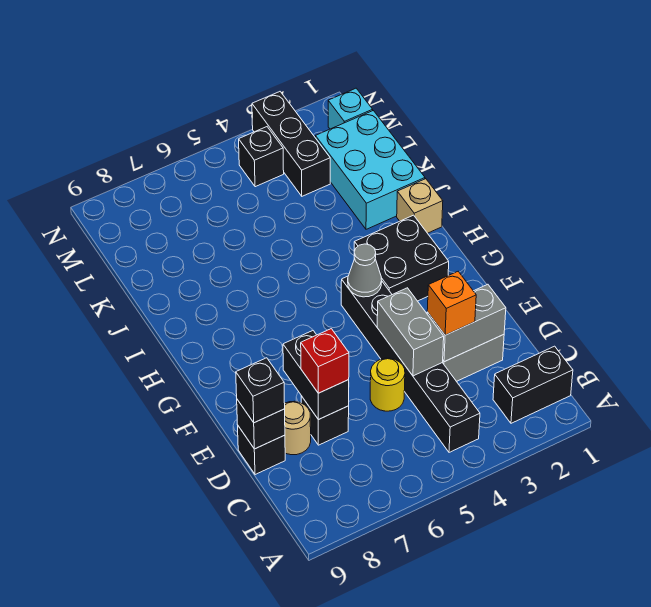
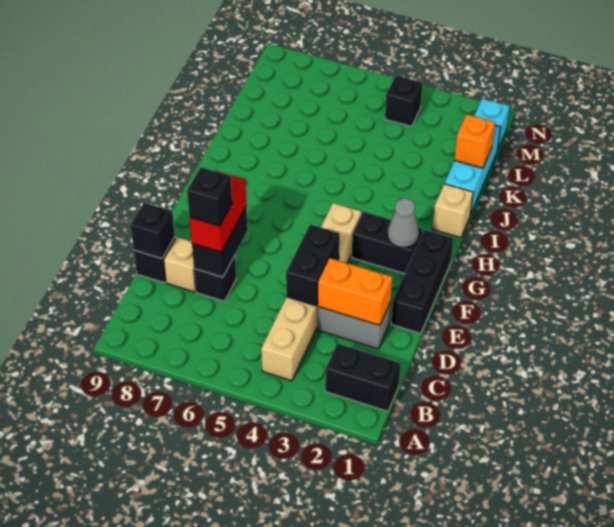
black brick B4:G4 level 1 -> tan brick B4:G4 level 1
grey brick D2:D3 level 2 -> orange brick D2:D3 level 2
orange brick D3 level 3 -> orange brick K1 level 2
grey brick D4:E4 level 2 -> black brick D4:E4 level 2
yellow round brick D5 level 1 -> none
red brick D7 level 3 -> red brick D7:E7 level 3
tan round brick D8 level 1 -> tan brick D8 level 1
black brick D9 level 3 -> black brick D7 level 4
black brick G2:H3 level 1 -> black brick G2:G3 level 1
grey cone G4 level 2 -> grey cone G2 level 2
cyan brick J1:L2 level 1 -> cyan brick J1:L1 level 1
black brick L3:N3 level 1 -> black brick E1:G1 level 1

